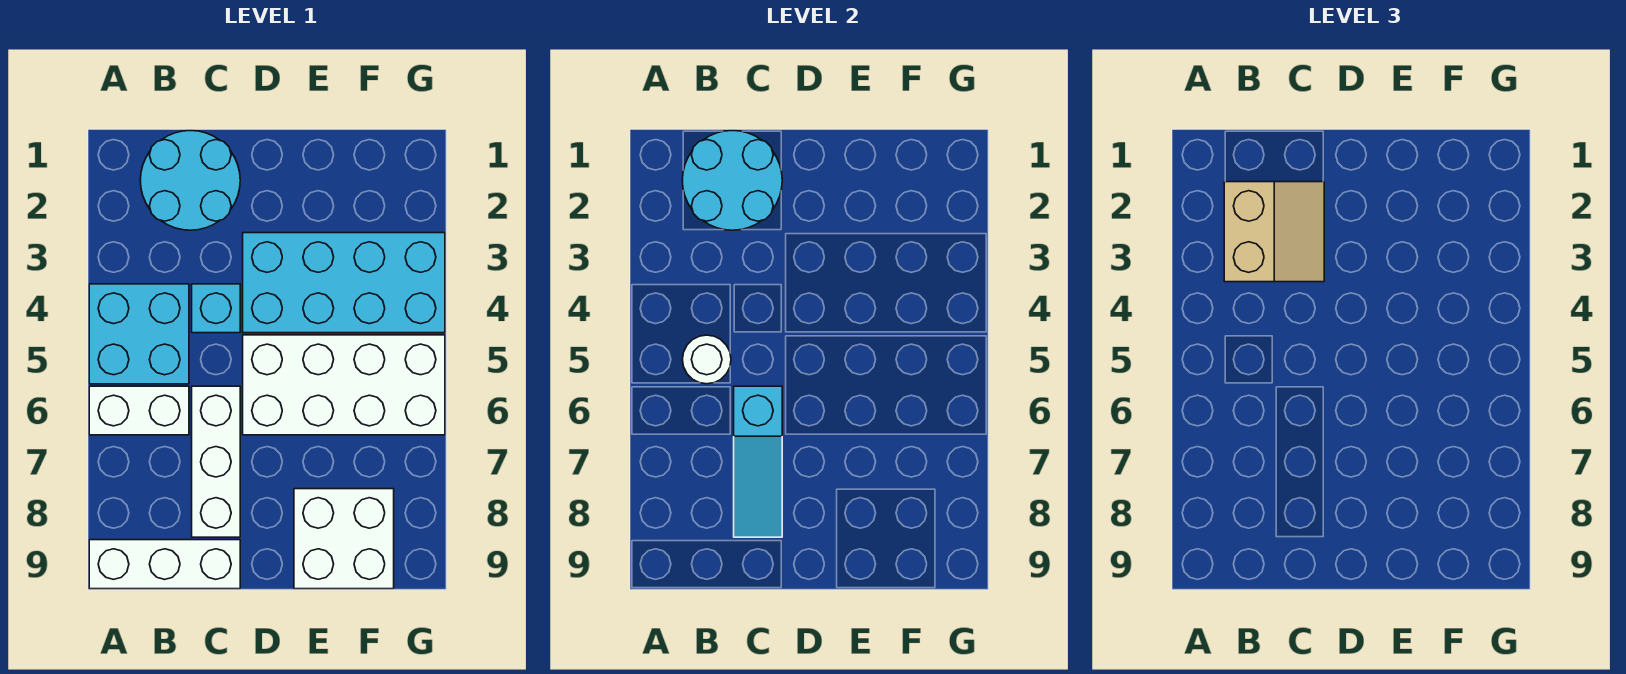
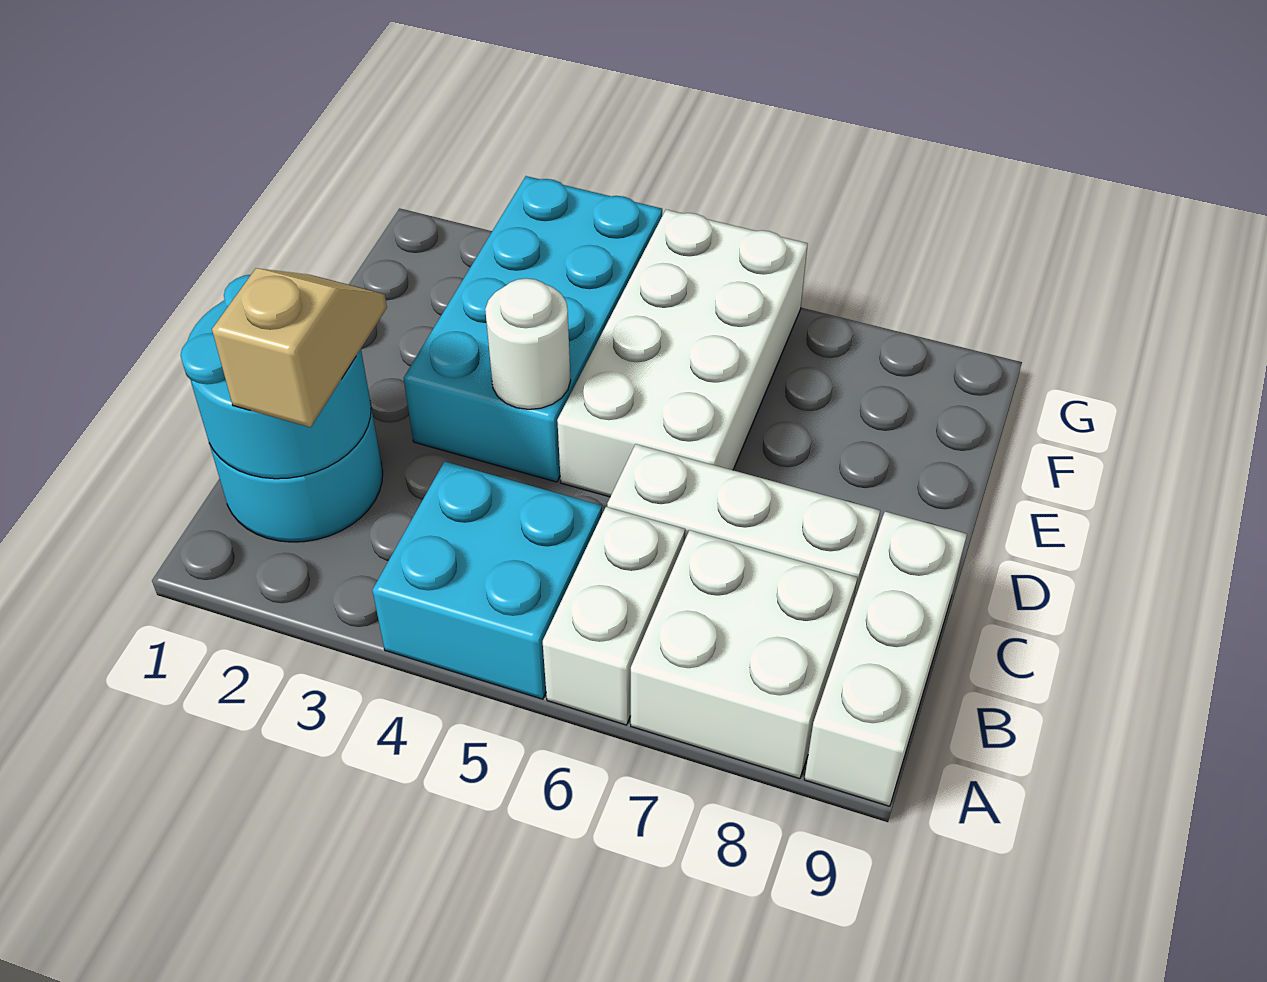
tan slope B2:C3 level 3 top B -> tan slope B2:C2 level 3 top B
white round brick B5 level 2 -> white round brick D4 level 2
cyan brick C4 level 1 -> none
cyan slope C6:C8 level 2 top 6 -> none
white brick E8:F9 level 1 -> white brick A7:B8 level 1

